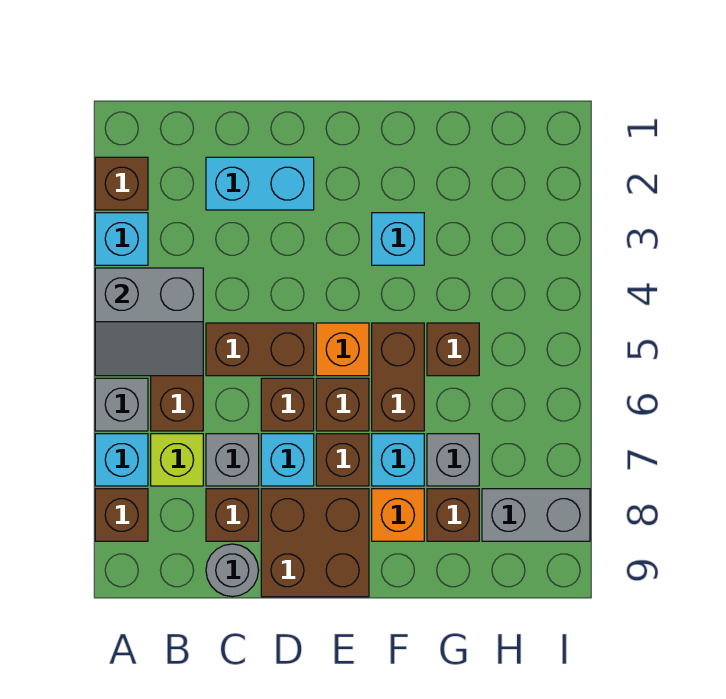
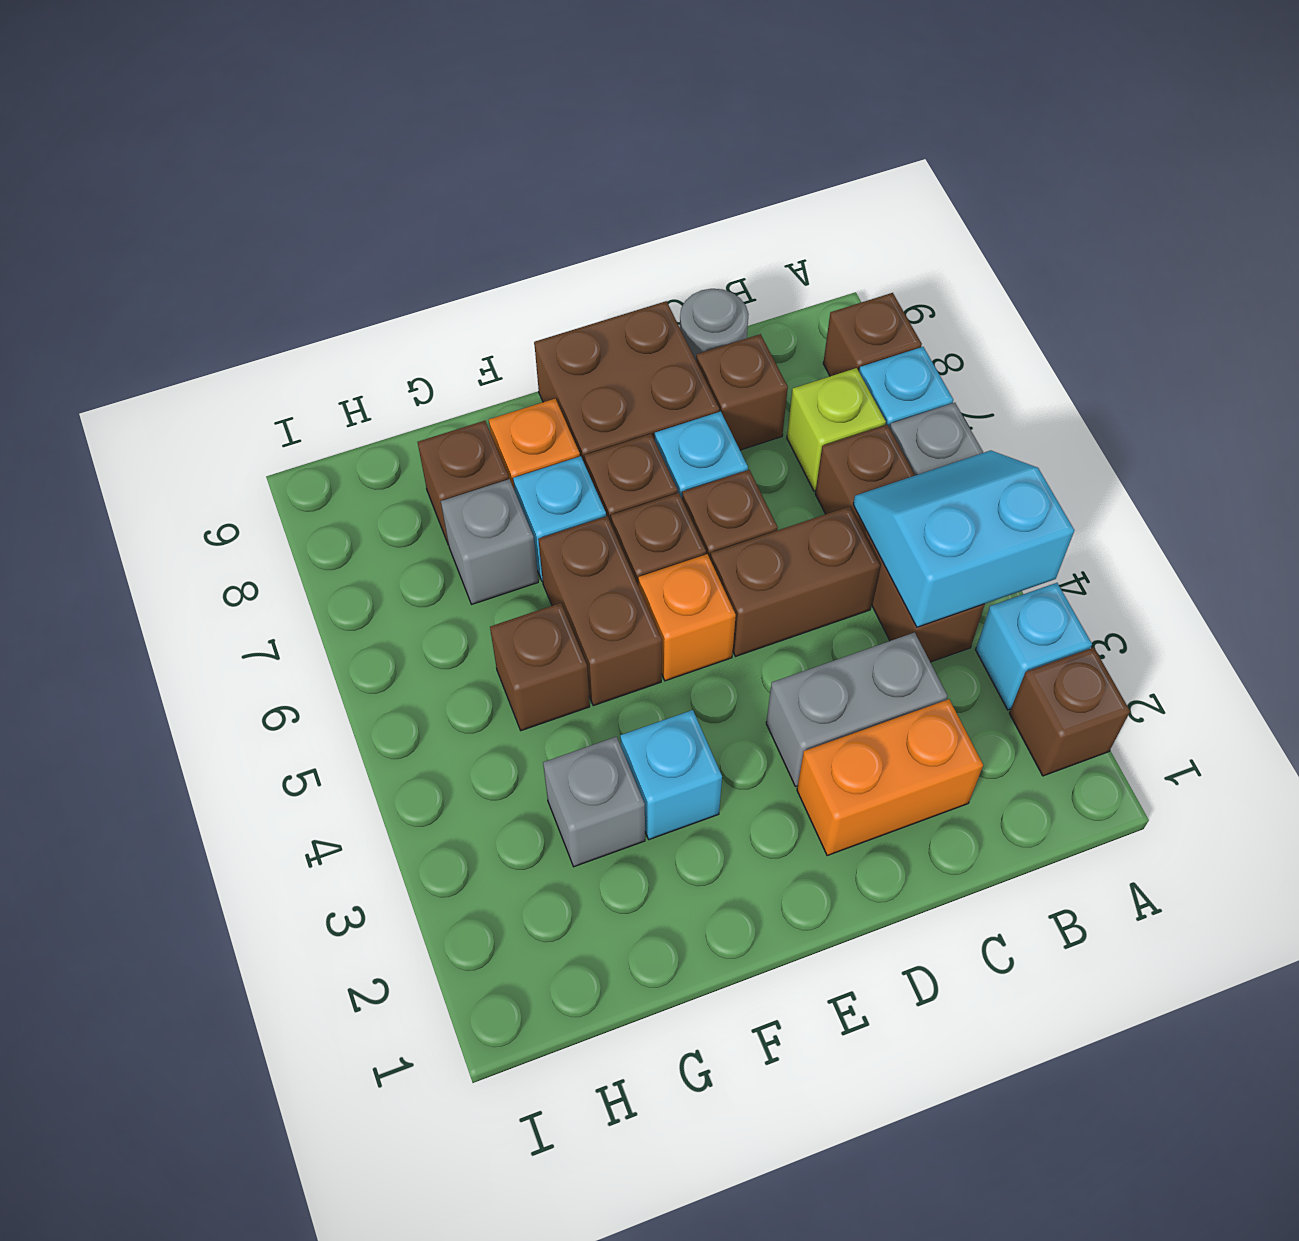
grey slope A4:B5 level 2 top 4 -> cyan slope A4:B5 level 2 top 4
cyan brick C2:D2 level 1 -> orange brick C2:D2 level 1
grey brick C7 level 1 -> grey brick G3 level 1
grey brick H8:I8 level 1 -> grey brick C3:D3 level 1

